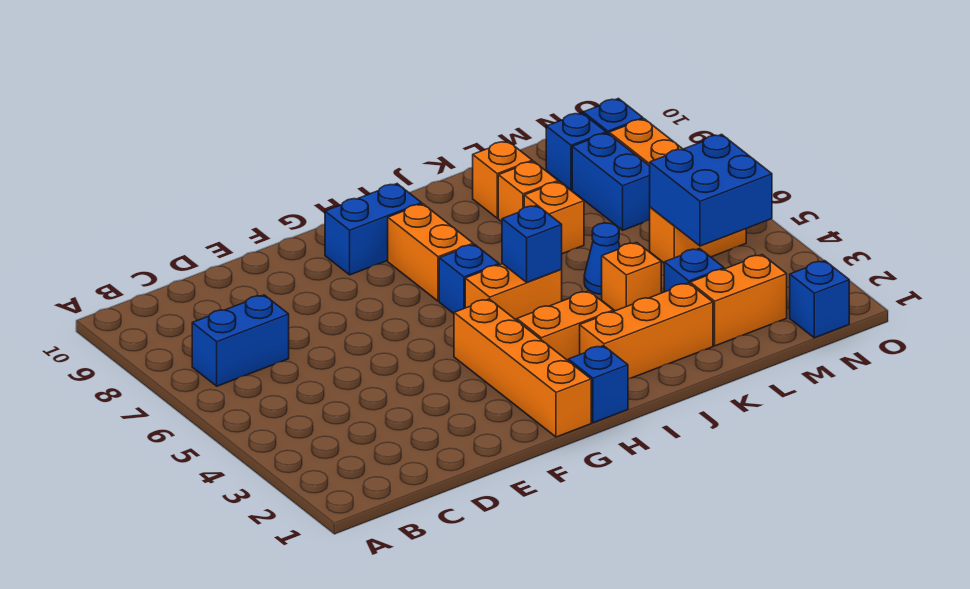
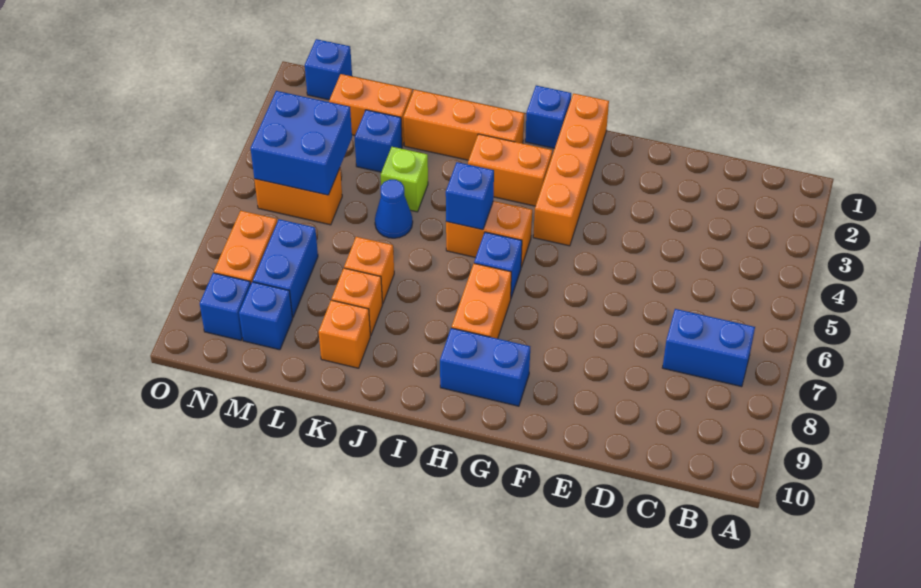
orange brick K4 level 1 -> lime brick K4 level 1

